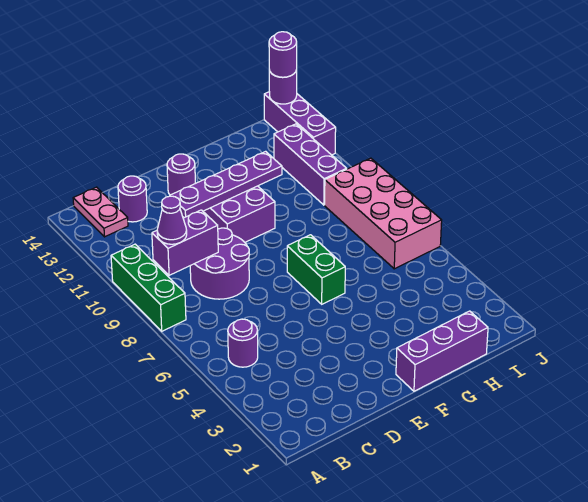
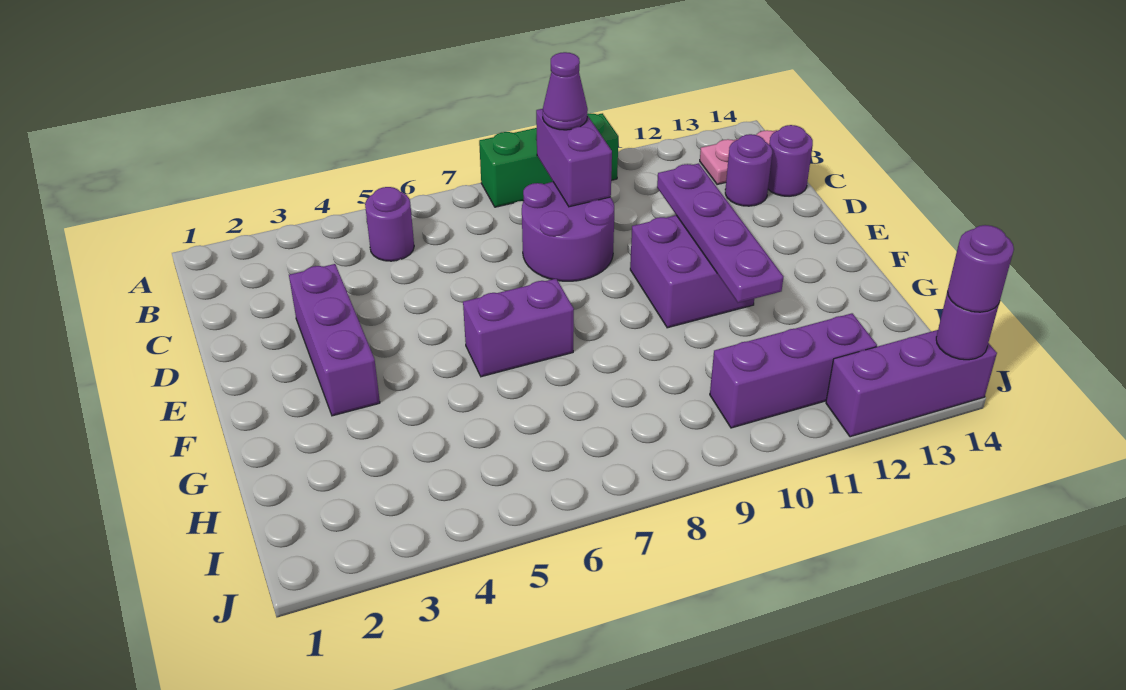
purple round brick E13 level 1 -> purple round brick C14 level 1
purple brick F1:H1 level 1 -> purple brick D3:F3 level 1
green brick F6:F7 level 1 -> purple brick F6:F7 level 1
pink brick I6:J9 level 1 -> none

